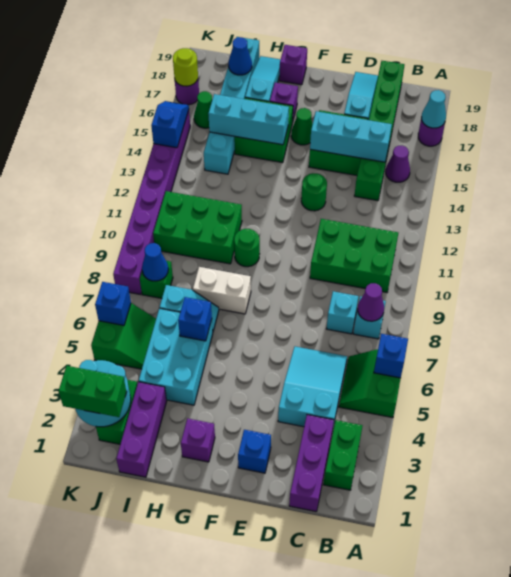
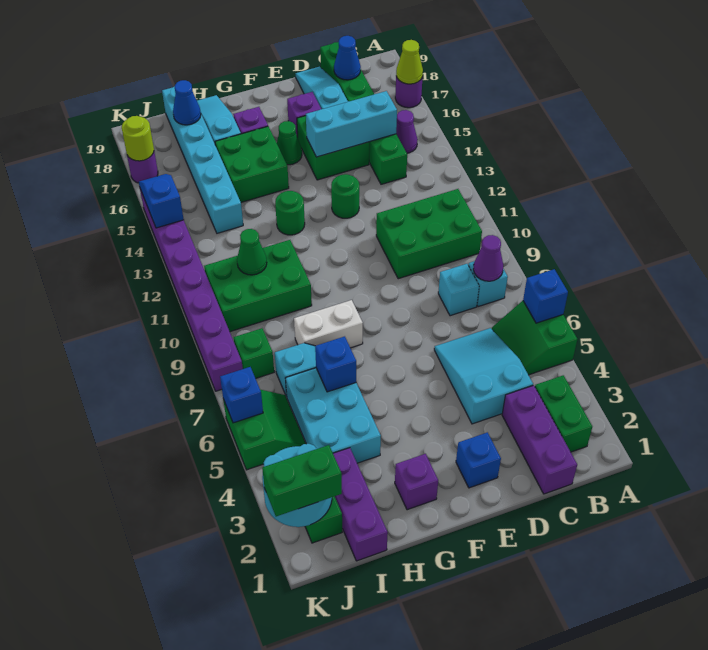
cyan cone A17 level 2 -> lime cone A17 level 2
green round brick G10 level 1 -> green round brick G13 level 1
cyan brick G15:I15 level 2 -> none
purple brick G19 level 1 -> purple brick E17 level 1
blue cone J8 level 2 -> blue cone C18 level 2
green cone J16 level 1 -> green cone I11 level 2

